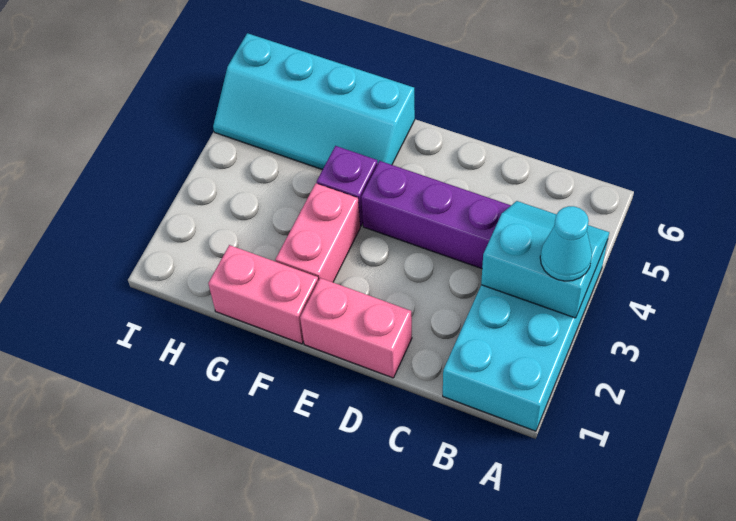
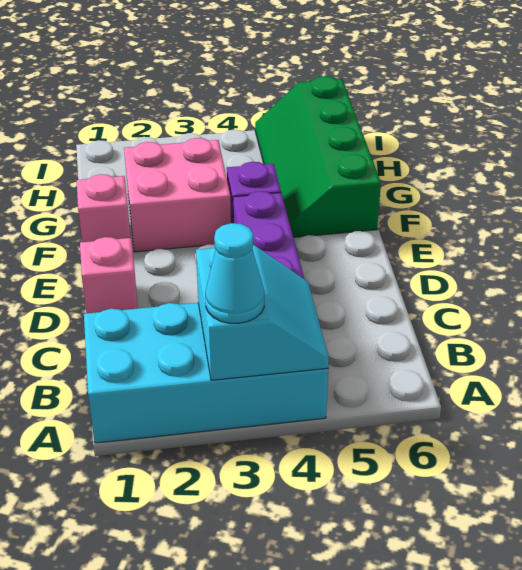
pink brick D1:E1 level 1 -> pink brick D1 level 1
pink brick F1:G1 level 1 -> pink brick F1 level 1
pink brick F2:F3 level 1 -> pink brick F2:G3 level 1
cyan slope F5:I6 level 1 top 6 -> green slope F5:I6 level 1 top 6

